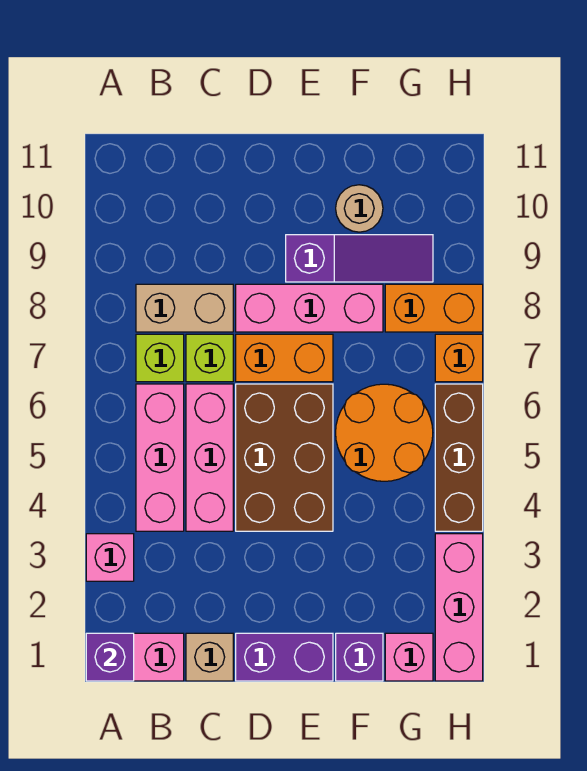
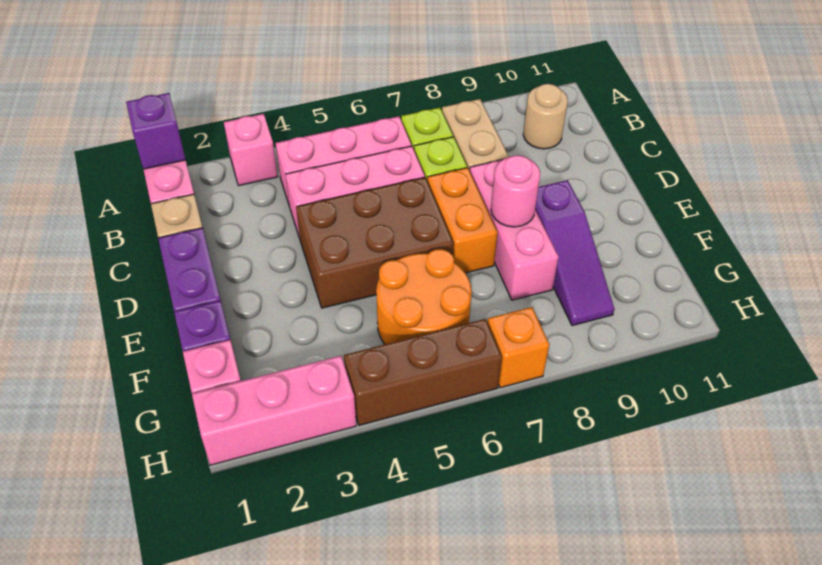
none -> pink round brick E8 level 2
tan round brick F10 level 1 -> tan round brick B10 level 1
orange brick G8:H8 level 1 -> none

